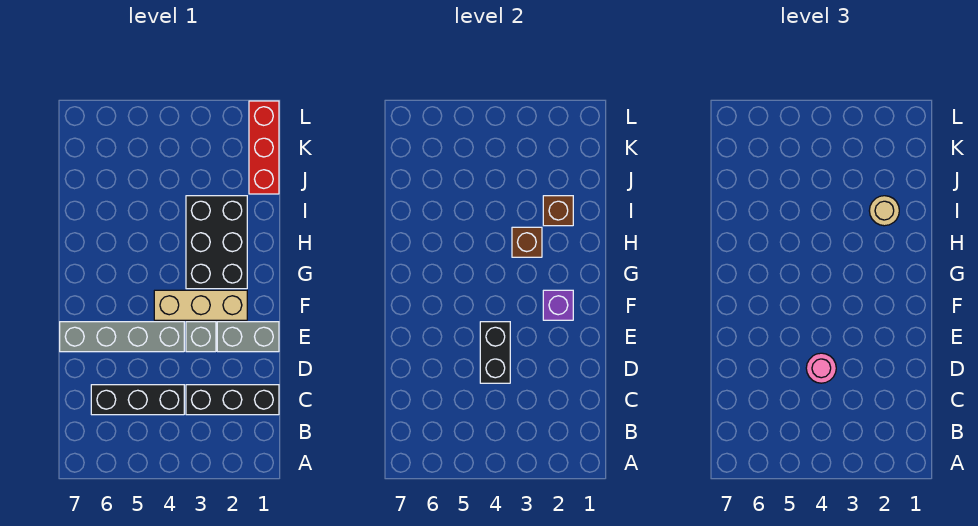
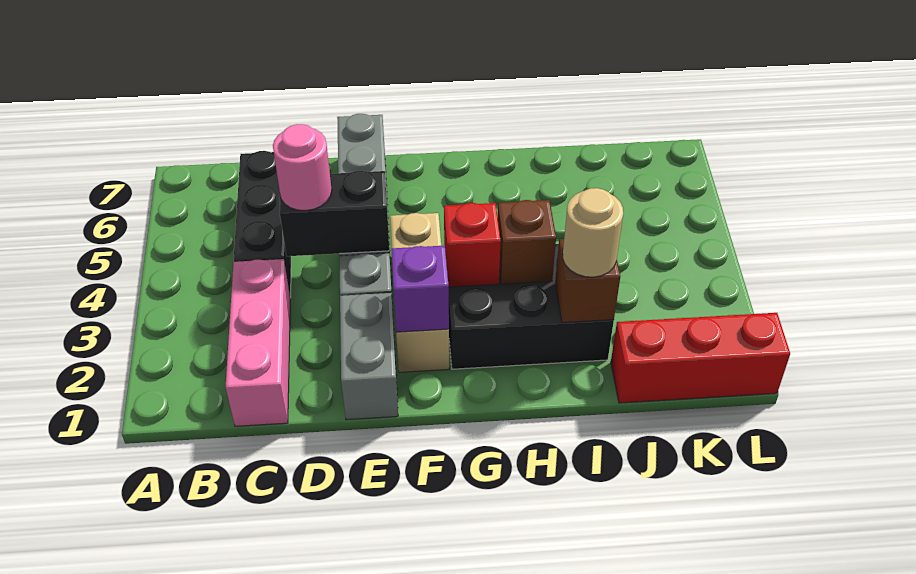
black brick C1:C3 level 1 -> pink brick C1:C3 level 1
none -> red brick G3 level 2

